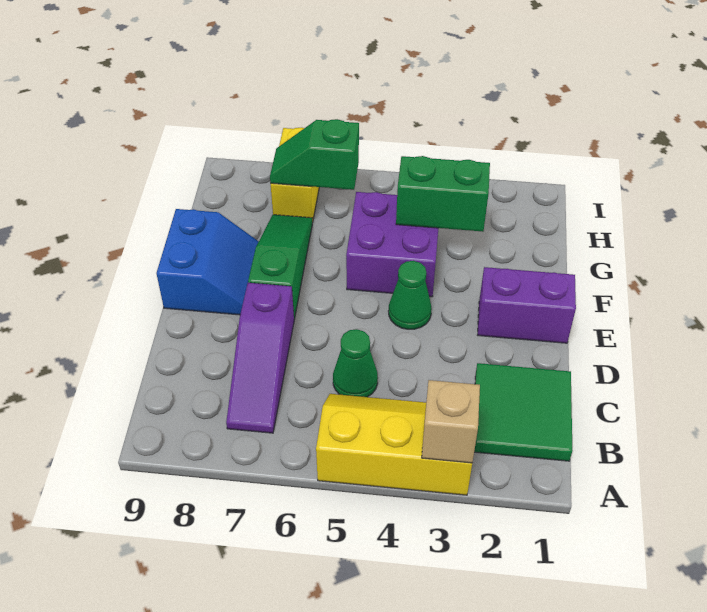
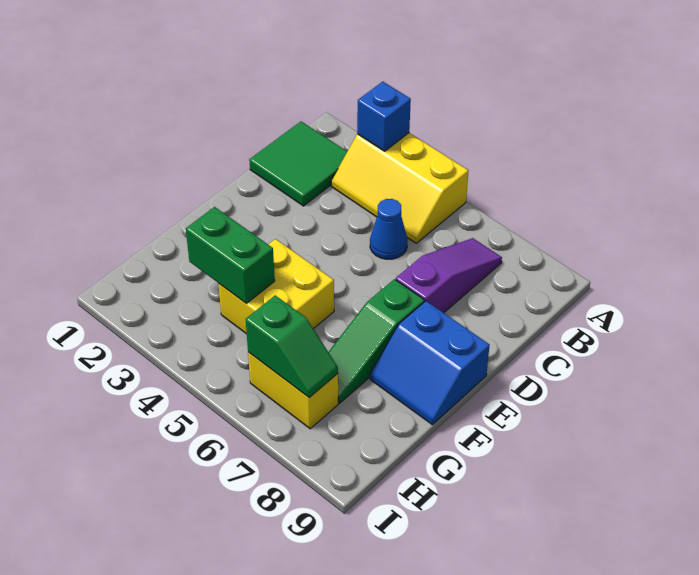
tan brick A3 level 2 -> blue brick A3 level 2
green cone C5 level 1 -> blue cone C5 level 1
purple brick E1:E2 level 1 -> none
green cone E4 level 1 -> none
blue slope E8:F9 level 1 top 9 -> blue slope E8:F9 level 1 top E
purple brick F4:G5 level 1 -> yellow brick F4:G5 level 1
yellow brick H7:I7 level 1 -> yellow brick H6:H7 level 1

